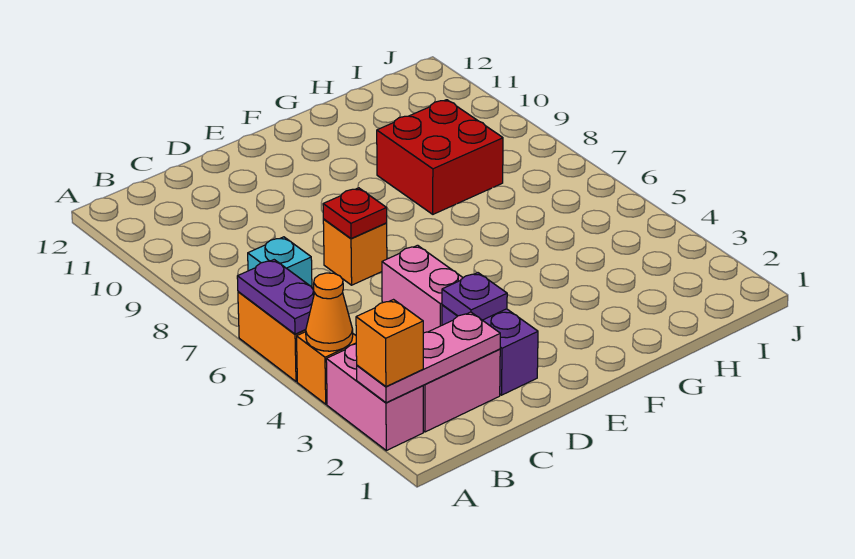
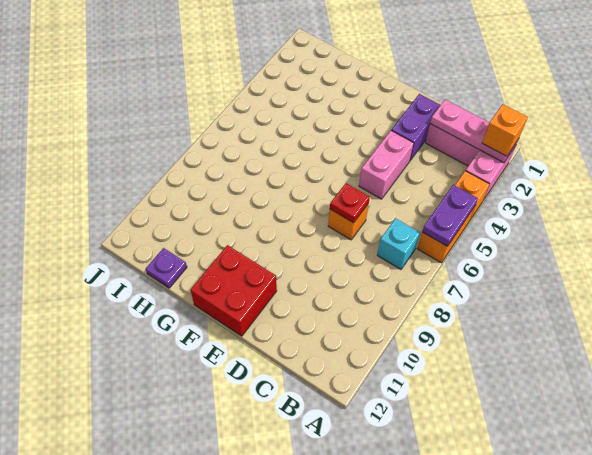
orange cone A4 level 2 -> none
purple plate D3 level 2 -> purple plate H12 level 1
red brick G8:H9 level 1 -> red brick E11:F12 level 1

